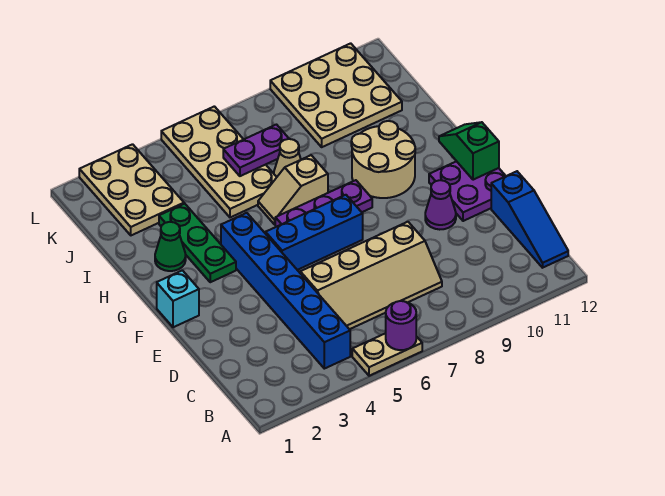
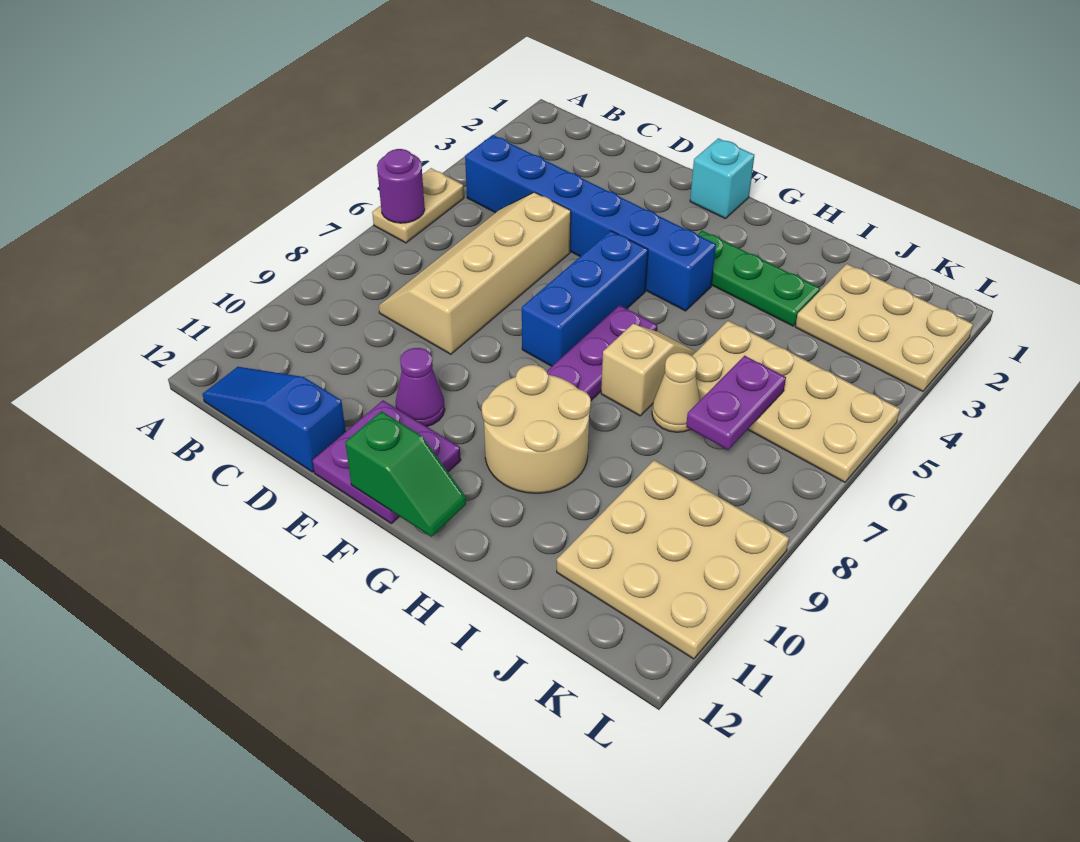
green cone H2 level 1 -> none

